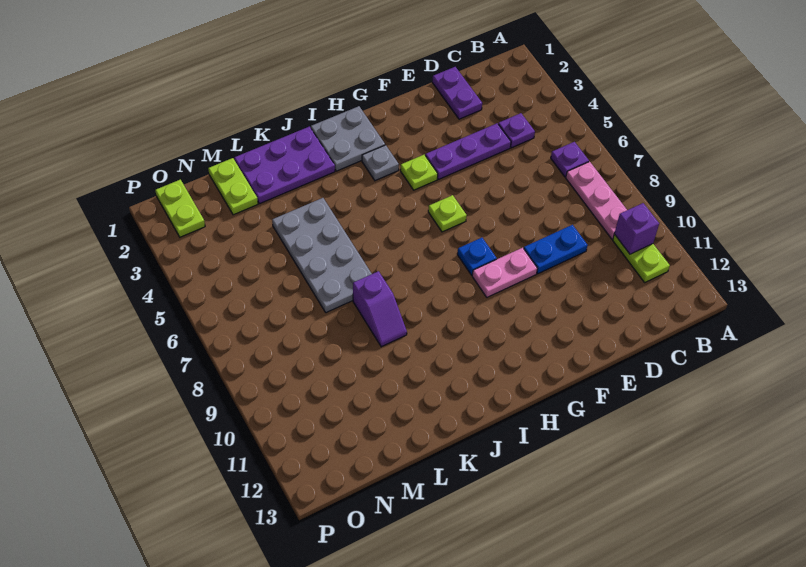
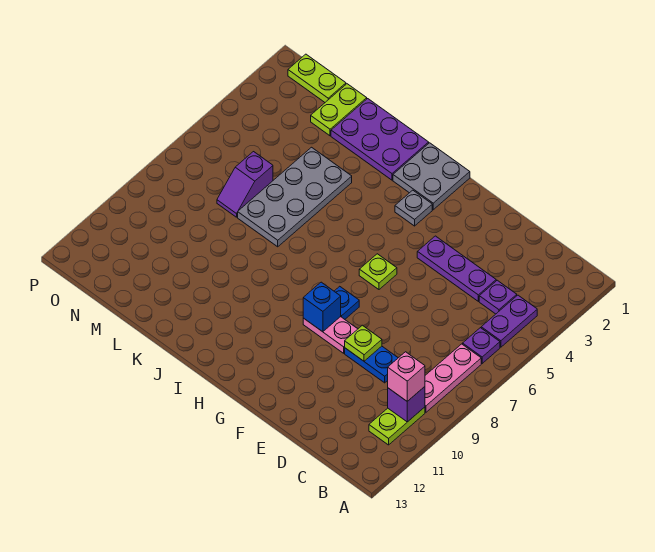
none -> pink brick B10 level 3
purple plate D1:D2 level 1 -> purple plate B4:B5 level 1
lime plate G4 level 1 -> lime plate E9 level 2
none -> blue brick G9 level 2
purple slope K8:K9 level 1 top 8 -> purple slope M6:M7 level 1 top 6
lime plate O1:O2 level 1 -> lime plate N1:O1 level 1

